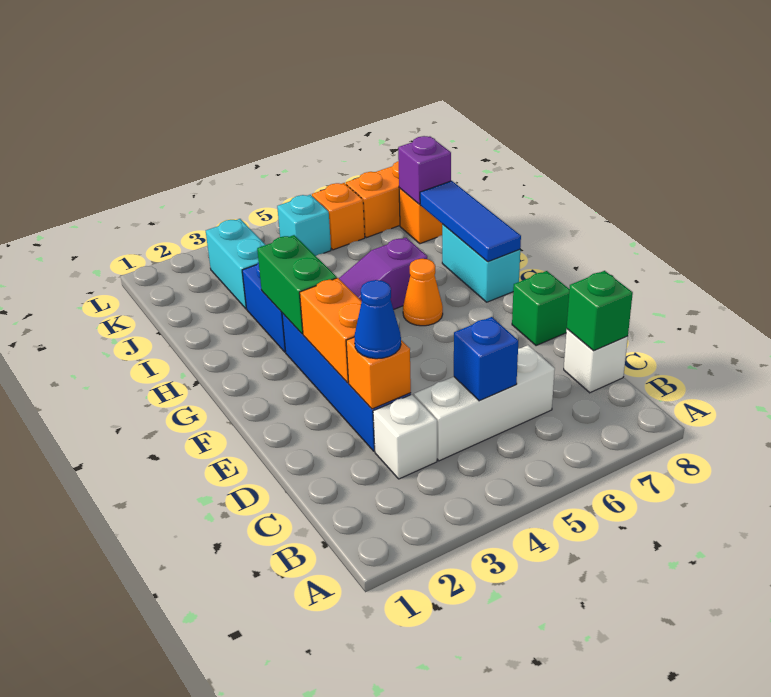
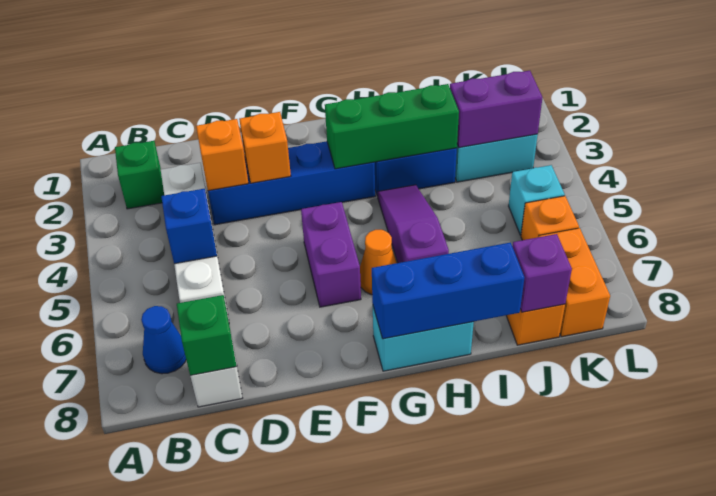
blue cone D3 level 3 -> blue cone B7 level 1
orange brick E3:F3 level 2 -> orange brick E3 level 2
green brick E8 level 1 -> green brick B2 level 1
none -> purple brick F5:F6 level 1
green brick G3:H3 level 2 -> green brick G3:I3 level 2
blue tile G8:I8 level 2 -> blue brick G8:I8 level 2
none -> purple brick J3:K3 level 2

